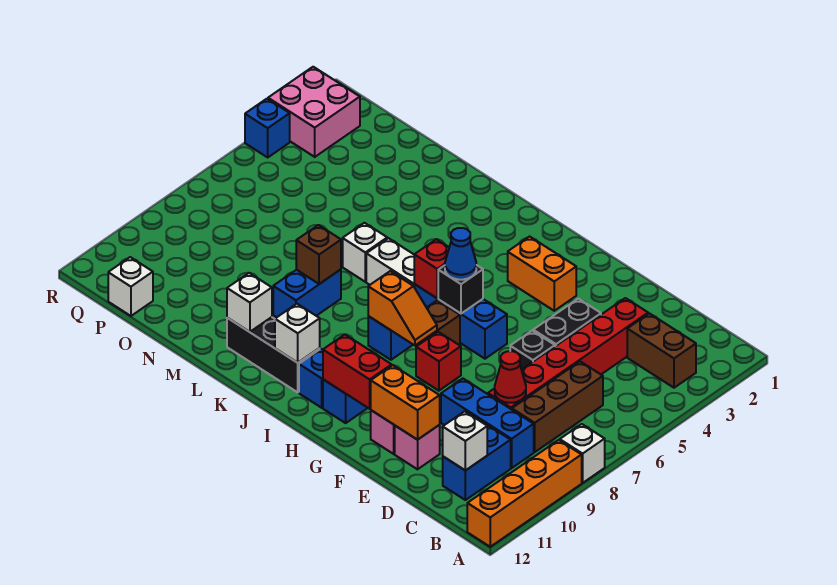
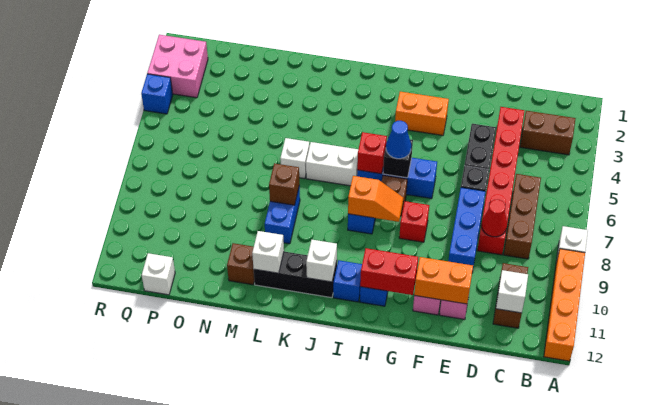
blue brick C9:E9 level 1 -> blue brick E7:E9 level 1
blue brick C10:C11 level 1 -> brown brick C10:C11 level 1
none -> brown brick M11 level 1

